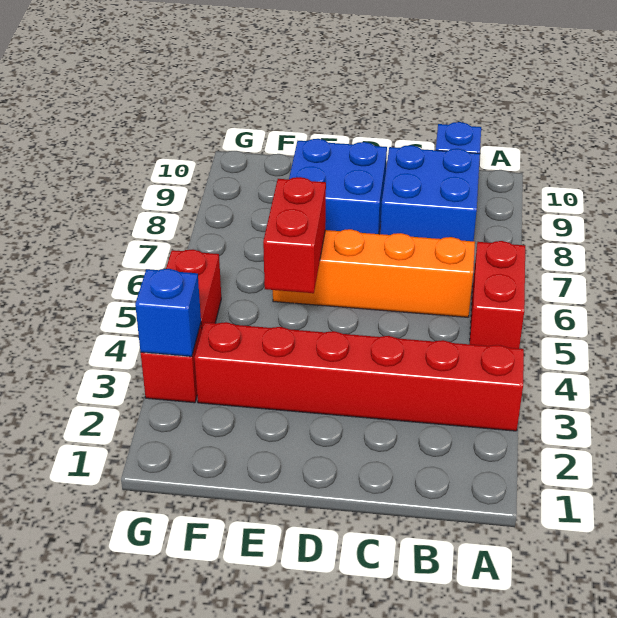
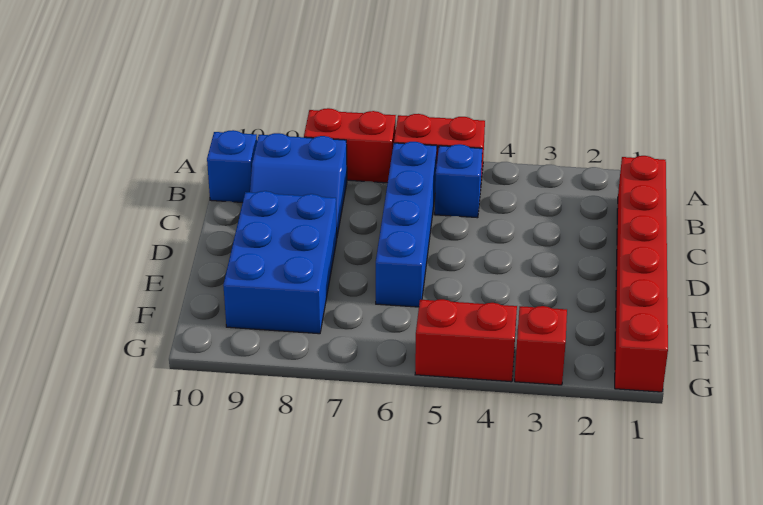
red brick A3:F3 level 1 -> red brick B1:G1 level 1
orange brick B6:E6 level 1 -> blue brick B6:E6 level 1
blue brick B8:C9 level 1 -> blue slope B8:C9 level 1 top B
blue brick D8:E9 level 1 -> blue brick D8:F9 level 1
red brick E5:E6 level 2 -> red brick A7:A8 level 1
blue brick G3 level 2 -> blue brick B5 level 1

